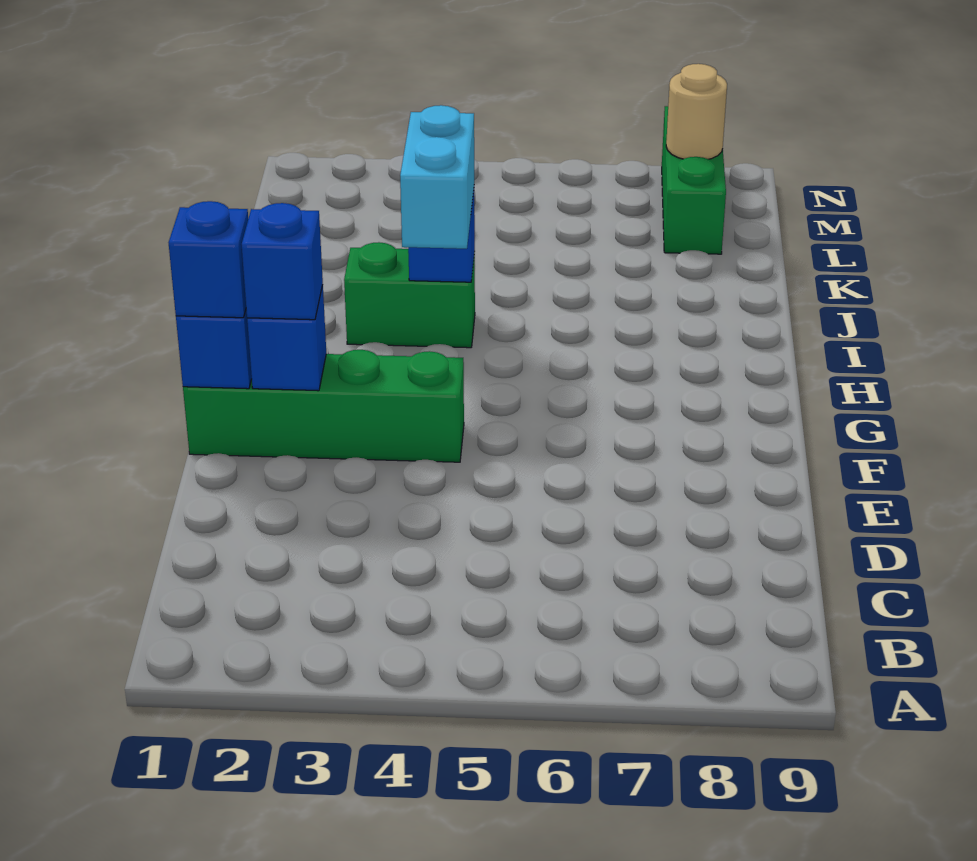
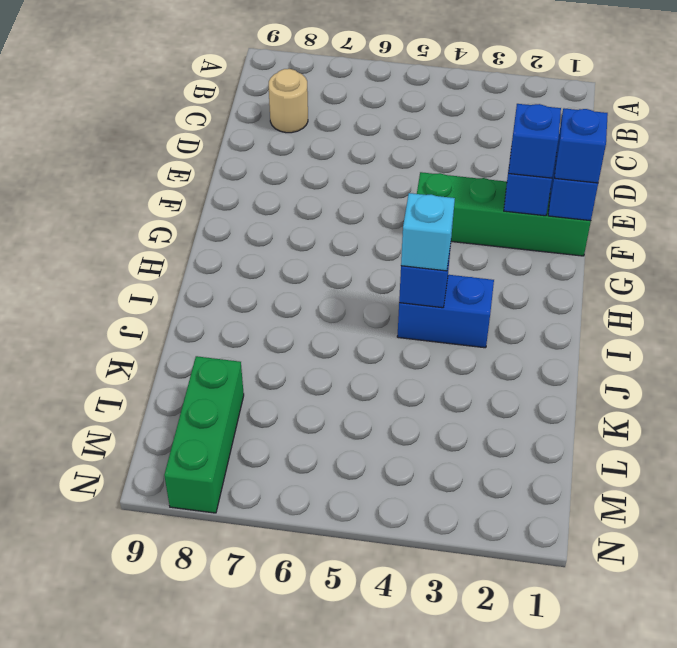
cyan brick H4:I4 level 3 -> cyan brick I4 level 3
green brick I3:I4 level 1 -> blue brick I3:I4 level 1
tan round brick M8 level 2 -> tan round brick C8 level 1

